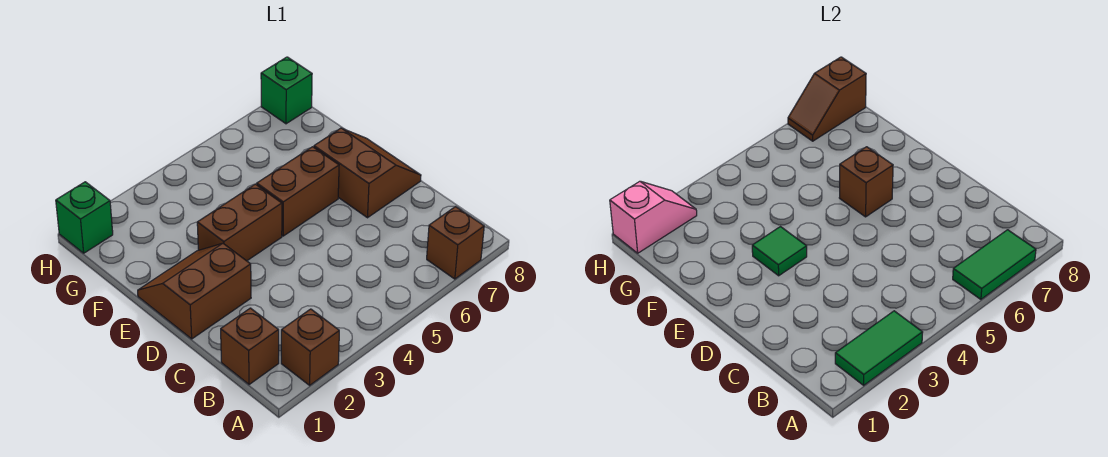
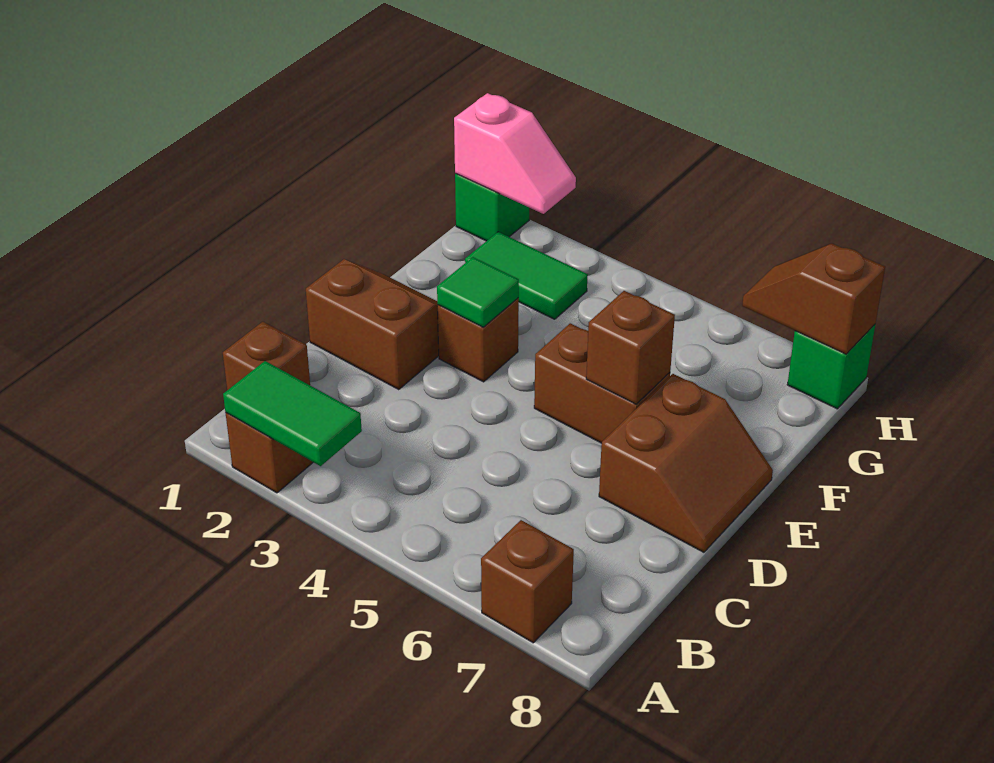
green tile A6:A7 level 2 -> green tile G2:G3 level 1
brown brick E3:E4 level 1 -> brown brick E3 level 1

